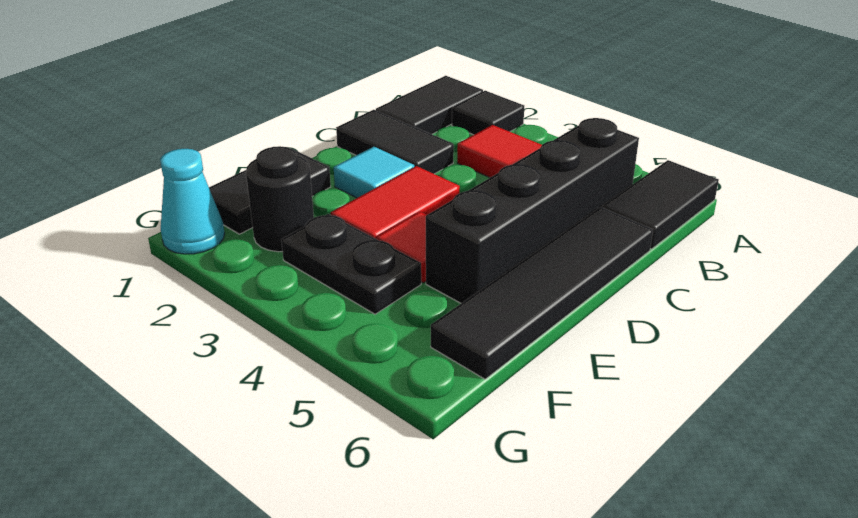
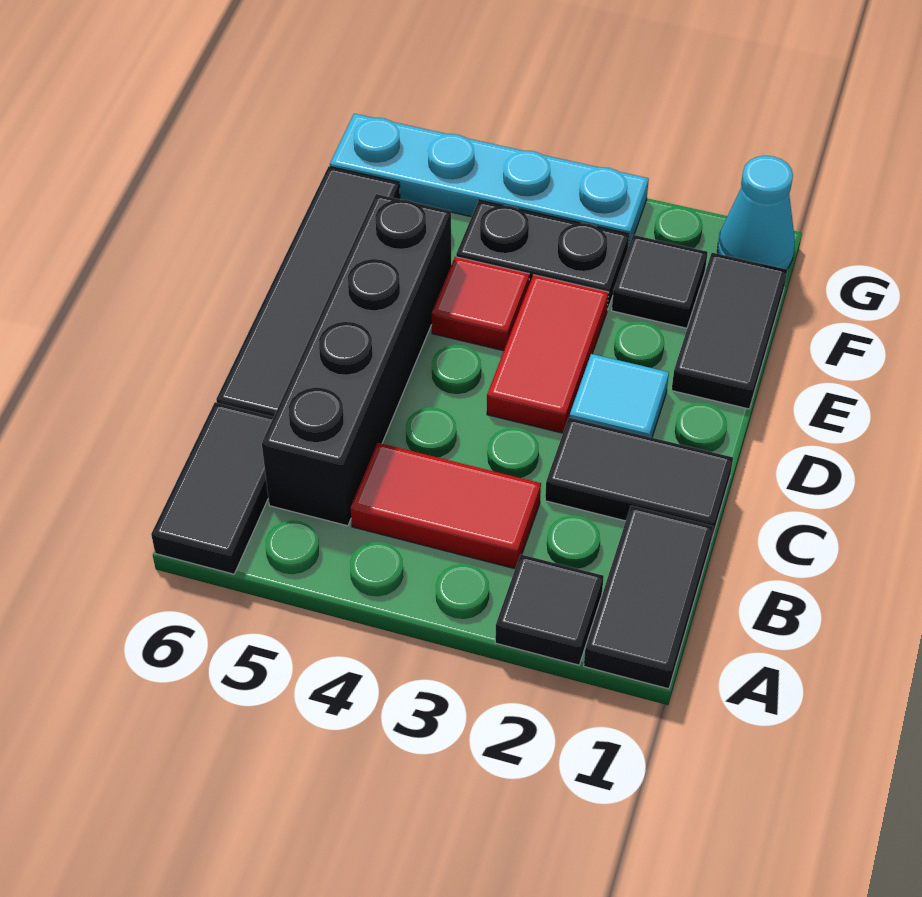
black round brick F2 level 1 -> black tile F2 level 1
none -> cyan plate G3:G6 level 1

